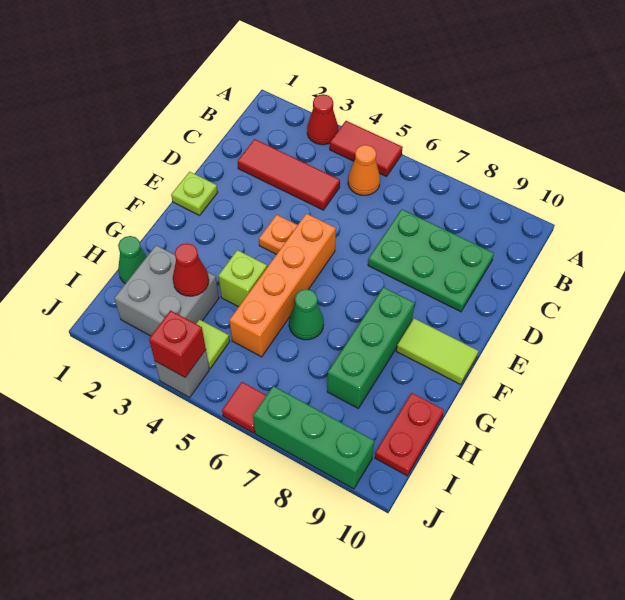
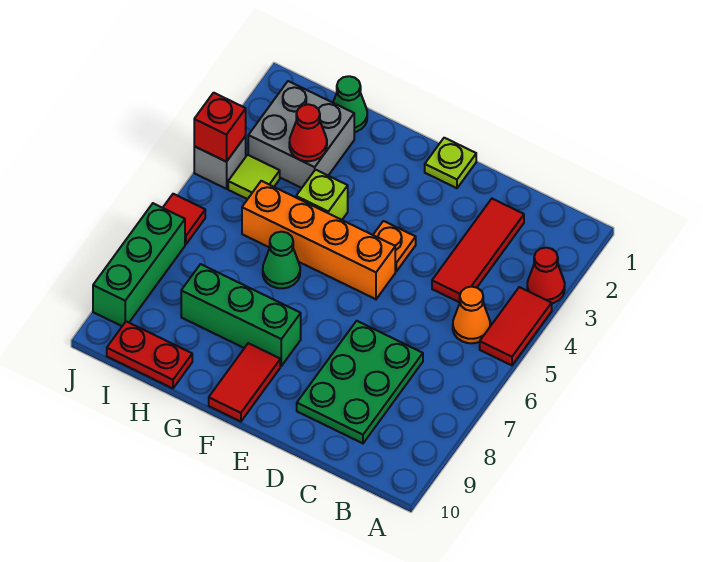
lime tile F9:F10 level 1 -> red tile F9:F10 level 1

